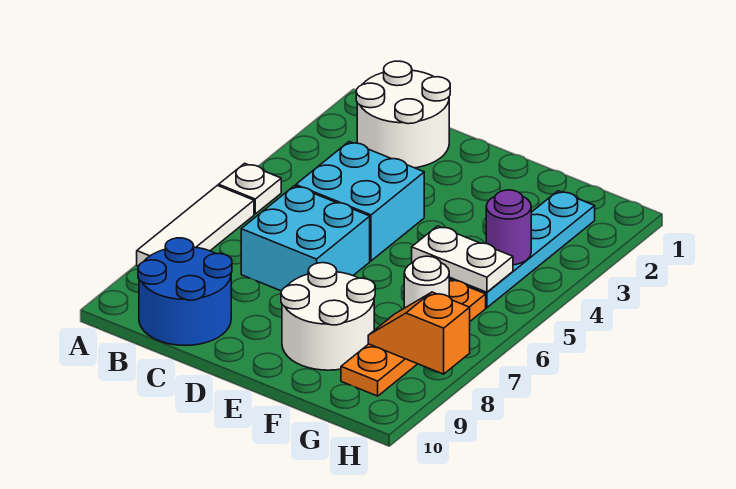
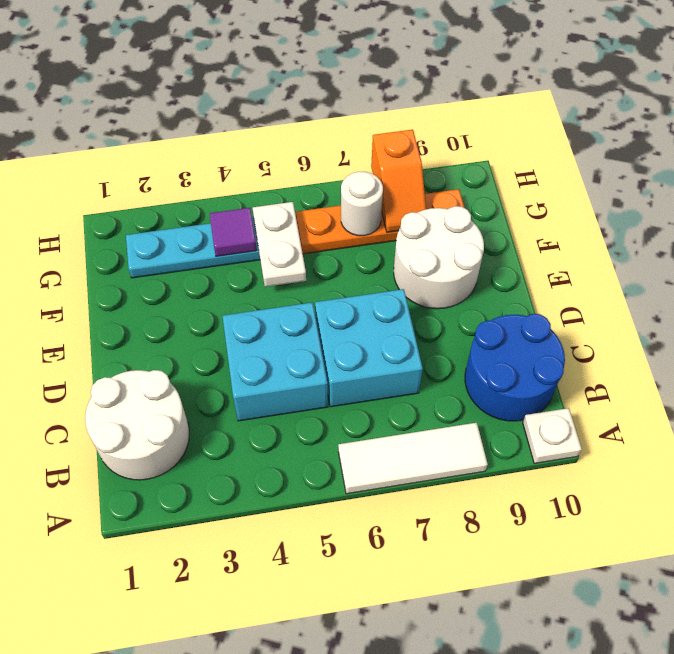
white plate A5 level 1 -> white plate A10 level 1
purple round brick G4 level 2 -> purple tile G4 level 2

